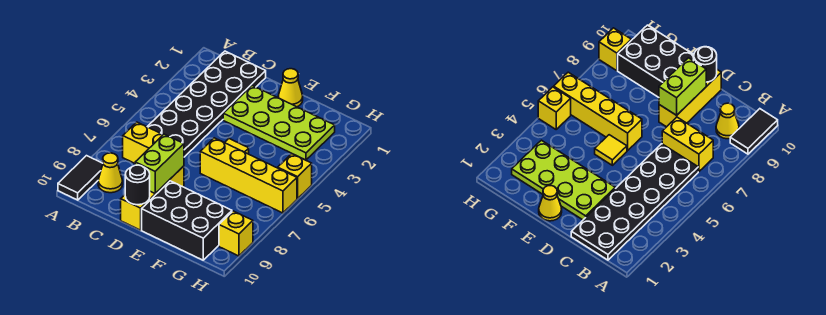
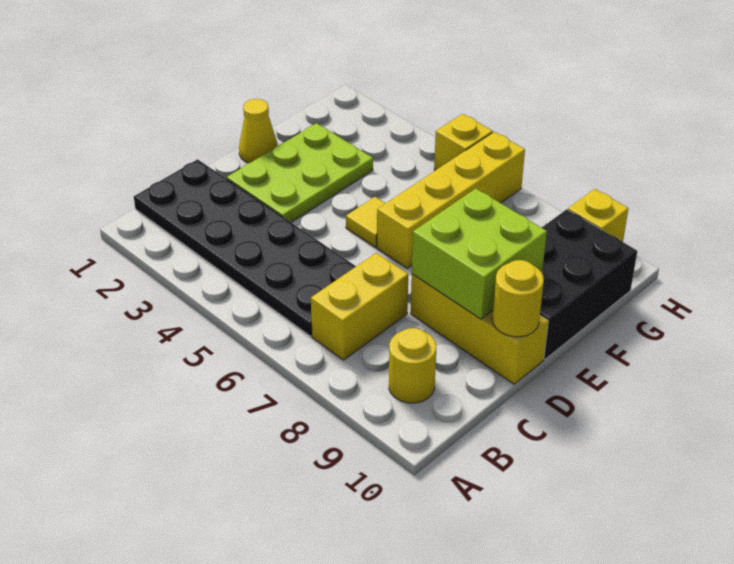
black tile A9:A10 level 1 -> none
yellow cone B9 level 1 -> yellow round brick B9 level 1
lime plate D2:G3 level 1 -> lime plate D2:F3 level 1
lime brick D8:D9 level 2 -> lime brick D8:E9 level 2
black round brick D10 level 2 -> yellow round brick D10 level 2

